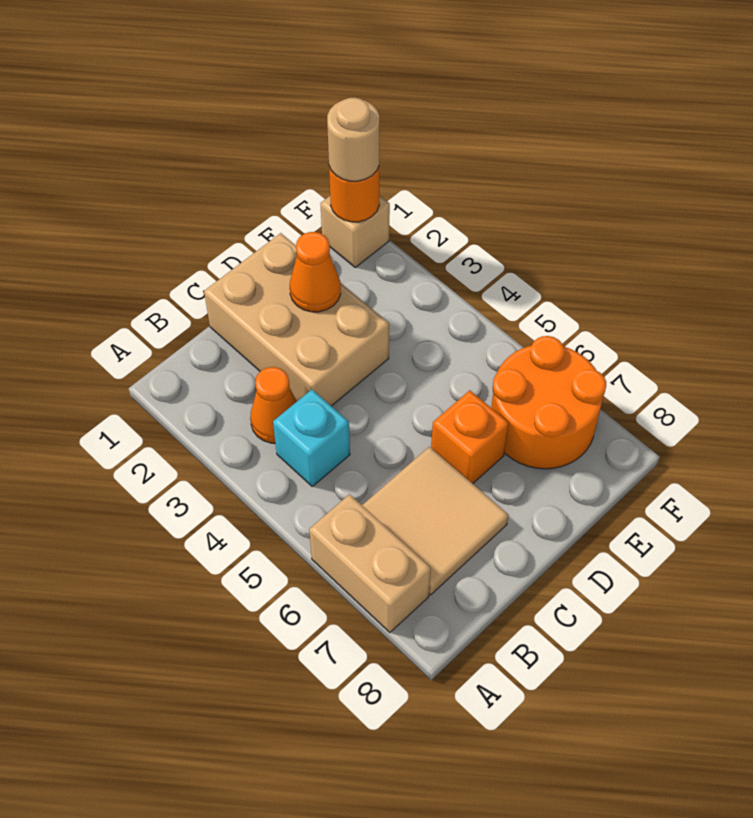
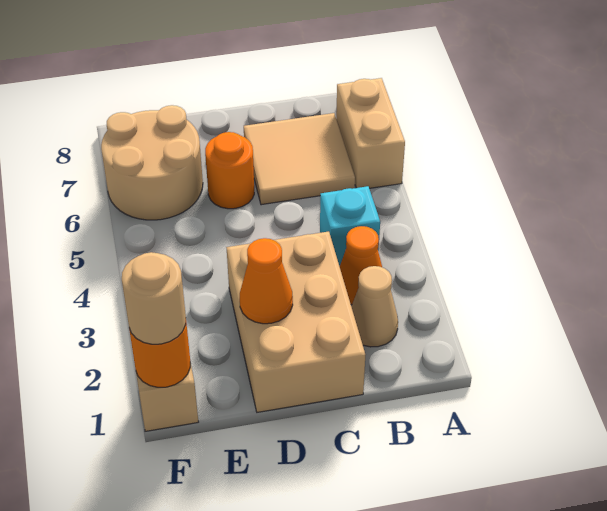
none -> tan cone B2 level 1
orange brick D6 level 1 -> orange round brick D6 level 1
orange round brick E6:F7 level 1 -> tan round brick E6:F7 level 1

